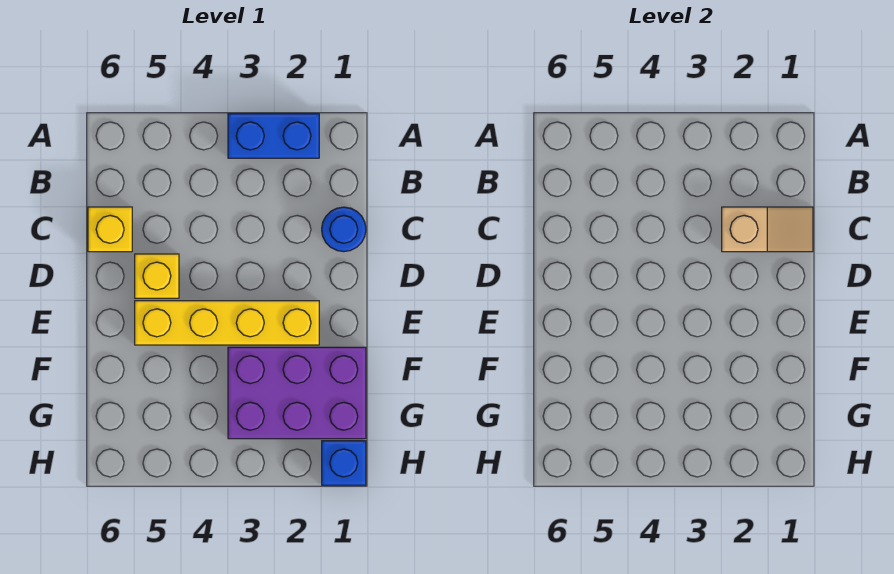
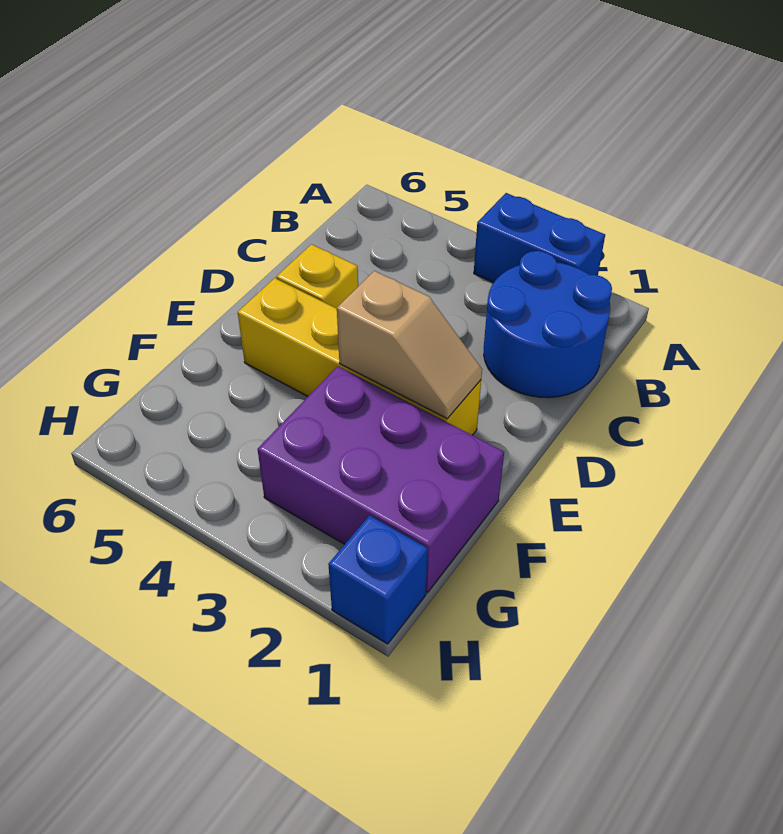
blue round brick C1 level 1 -> blue round brick B1:C2 level 1
tan slope C1:C2 level 2 top 2 -> tan slope E2:E3 level 2 top 3
yellow brick C6 level 1 -> none

